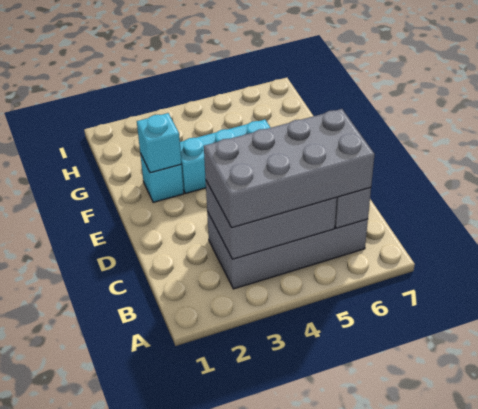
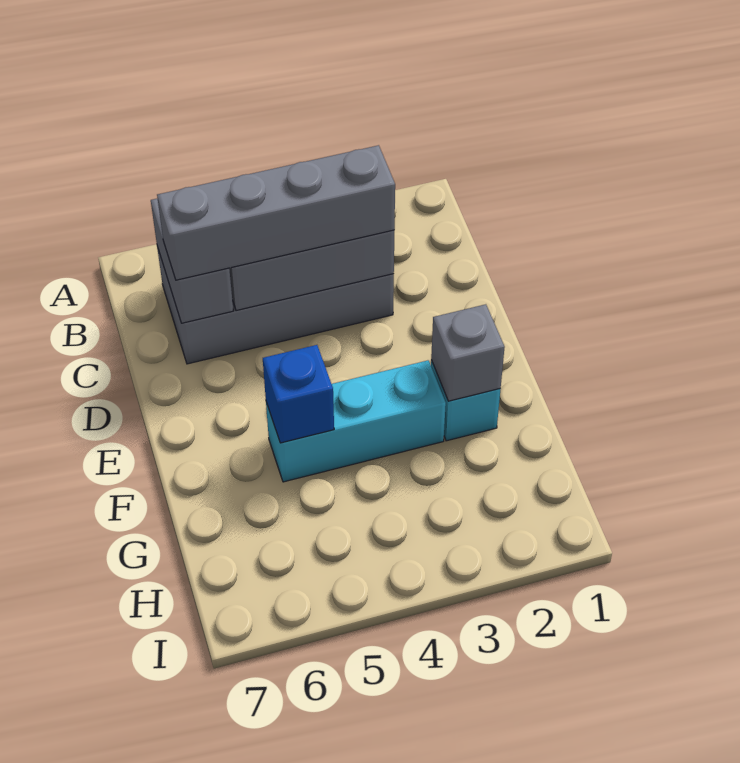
grey brick B3:C6 level 3 -> grey brick C3:C6 level 3
cyan brick F2 level 2 -> grey brick F2 level 2
none -> blue brick F5 level 2

